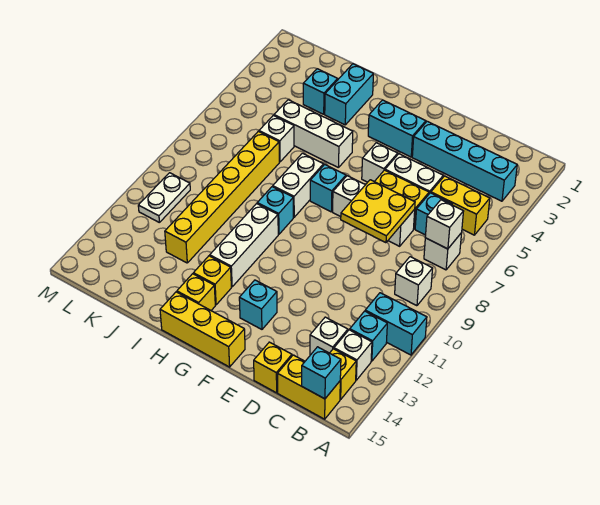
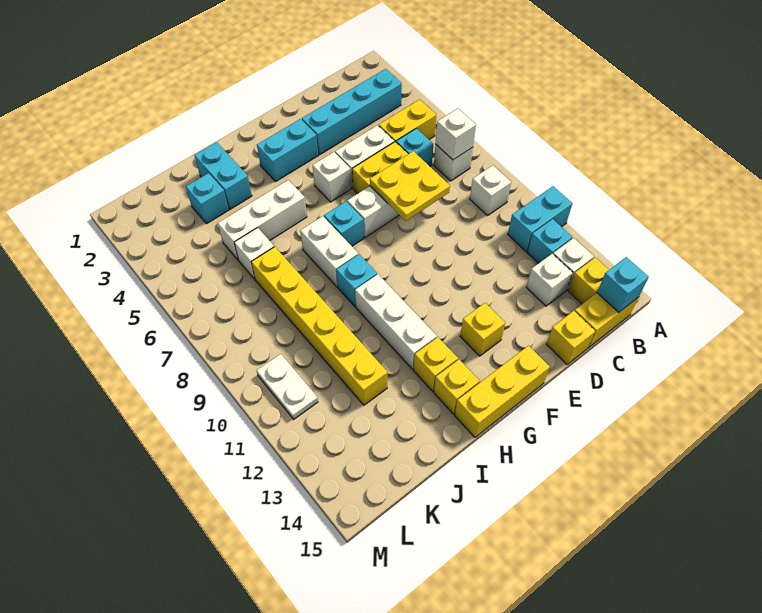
cyan brick F13 level 1 -> yellow brick F13 level 1

